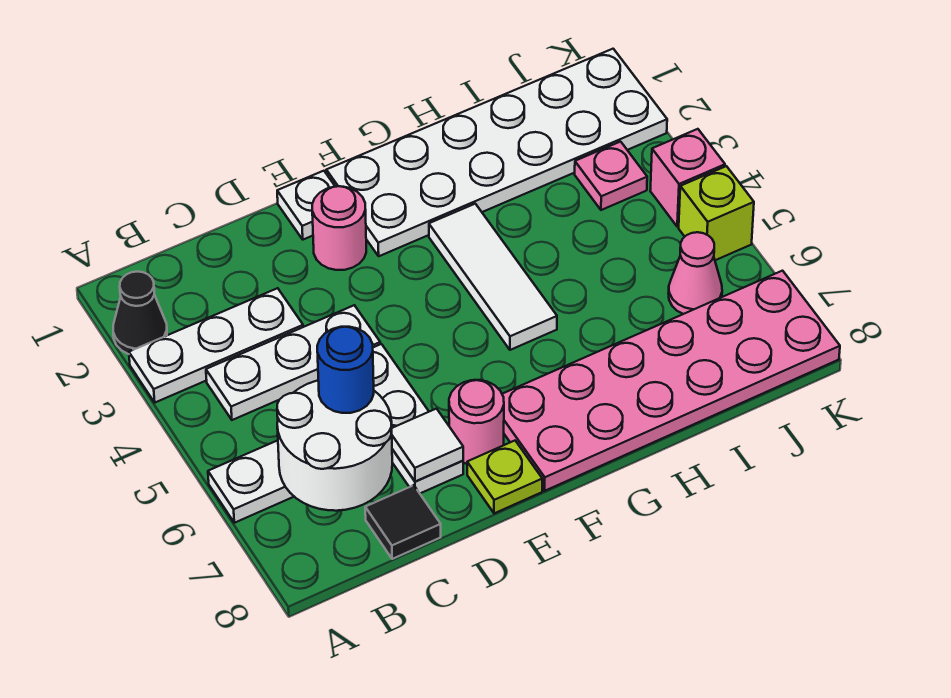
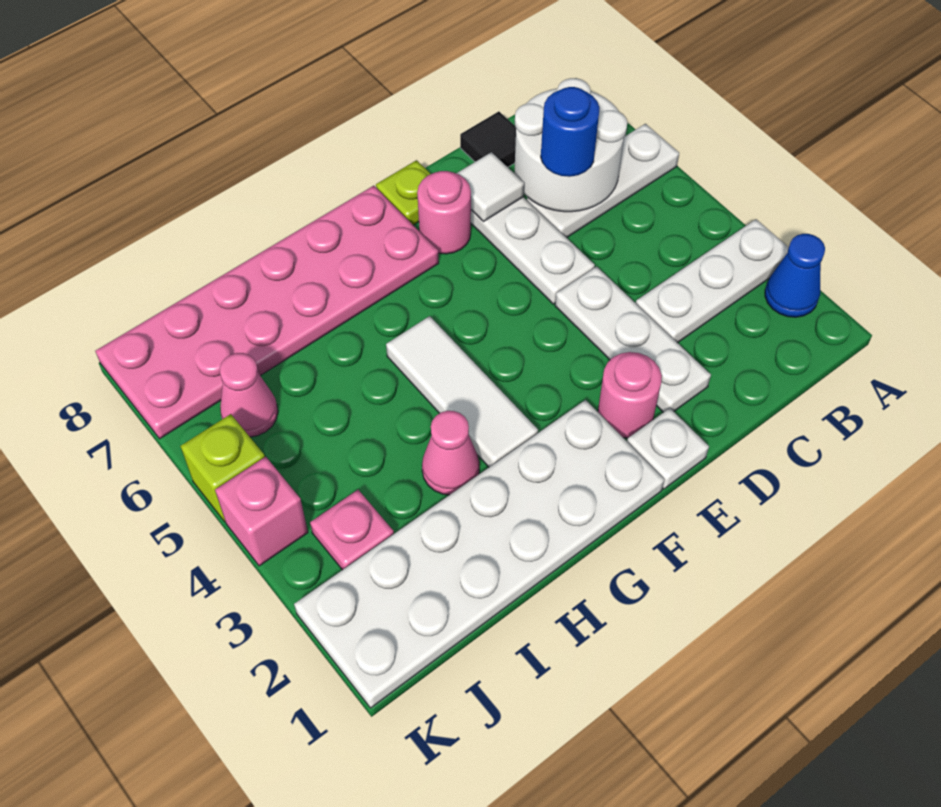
black cone A2 level 1 -> blue cone A2 level 1
white plate B4:D4 level 1 -> white plate D2:D4 level 1
none -> pink cone H3 level 1

